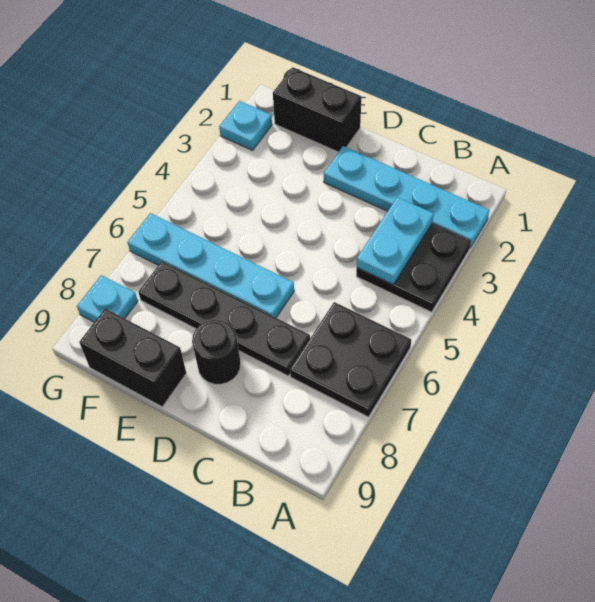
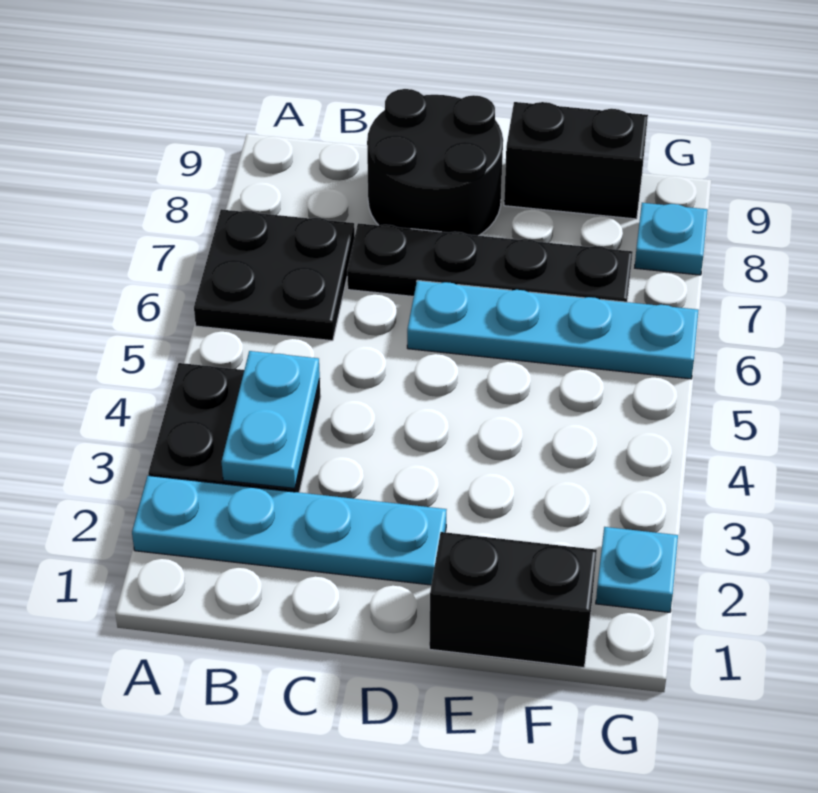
black round brick D8 level 1 -> black round brick C8:D9 level 1

